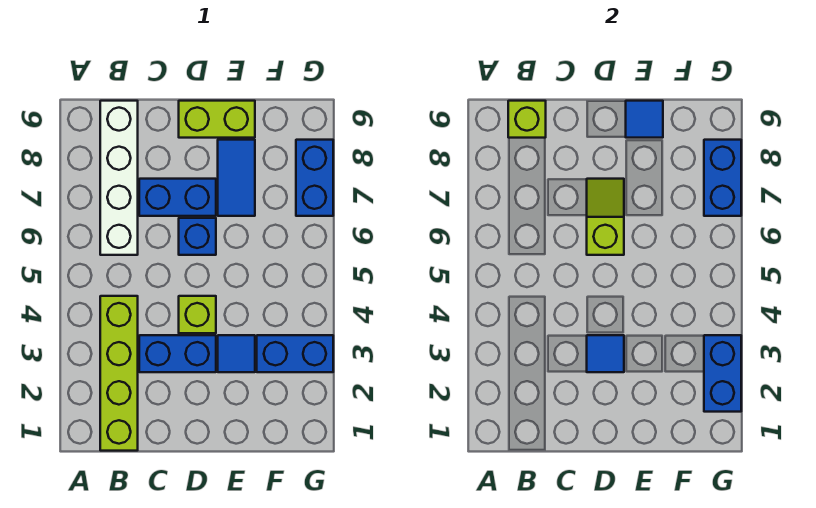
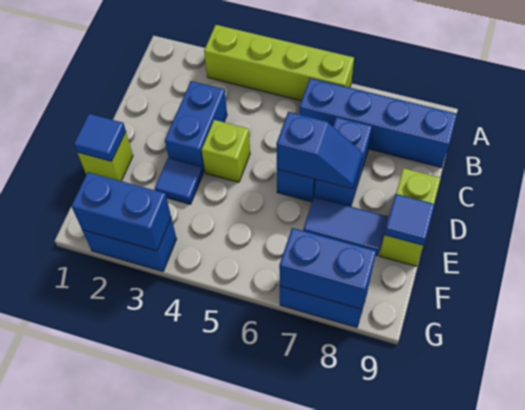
lime brick B1:B4 level 1 -> lime brick A3:A6 level 1
white brick B6:B9 level 1 -> blue brick B6:B9 level 1
lime brick B9 level 2 -> lime brick E1 level 1
blue tile D3 level 2 -> blue tile E1 level 2
lime slope D6:D7 level 2 top 6 -> blue slope D6:D7 level 2 top 6
blue brick F3:G3 level 1 -> blue brick G2:G3 level 1

